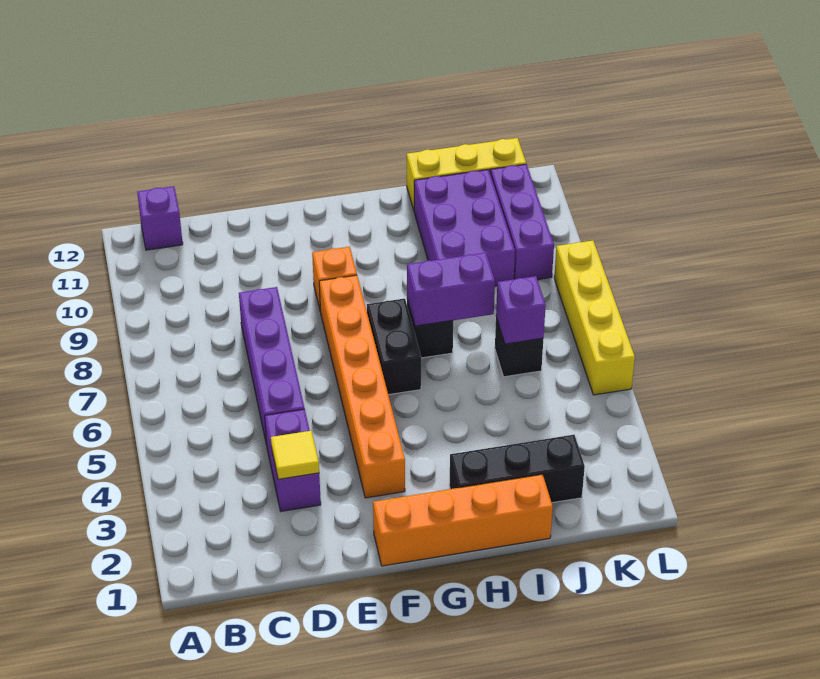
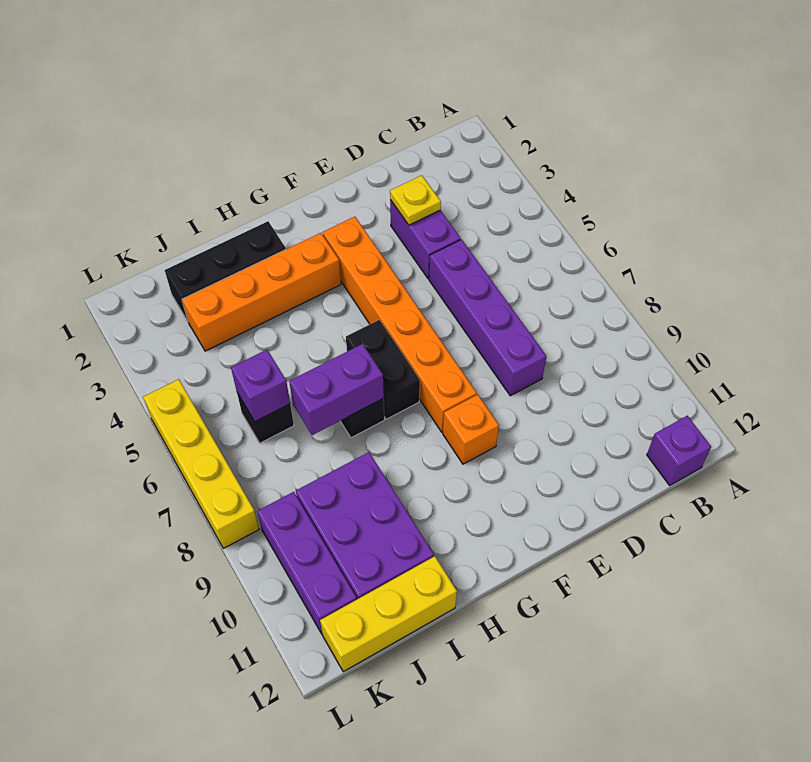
yellow tile D3 level 2 -> yellow plate D3 level 2
orange brick F1:I1 level 1 -> orange brick G3:J3 level 1

